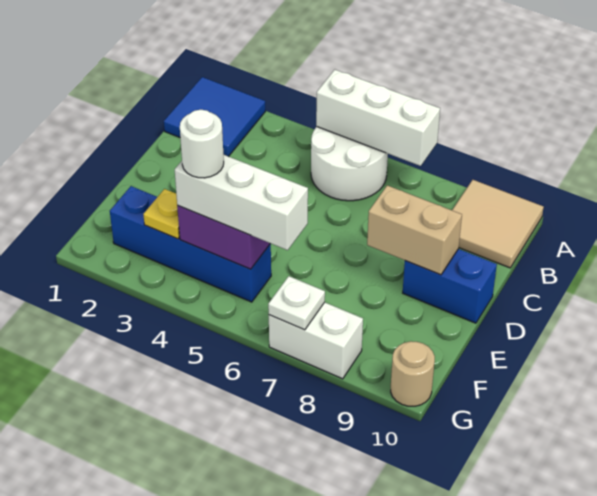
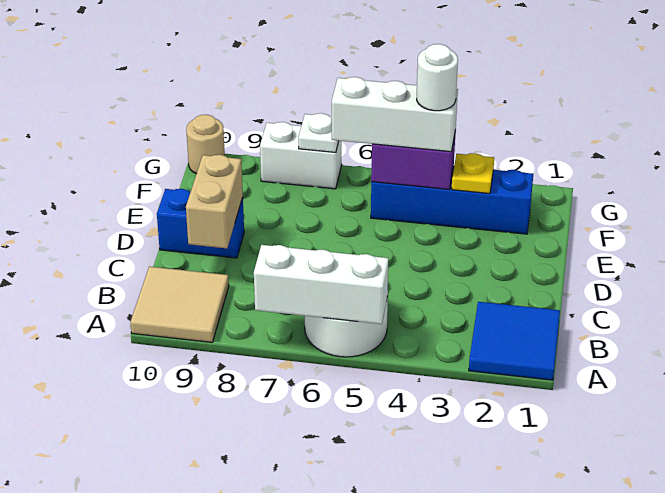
tan brick D8:D9 level 2 -> tan brick C9:D9 level 2

